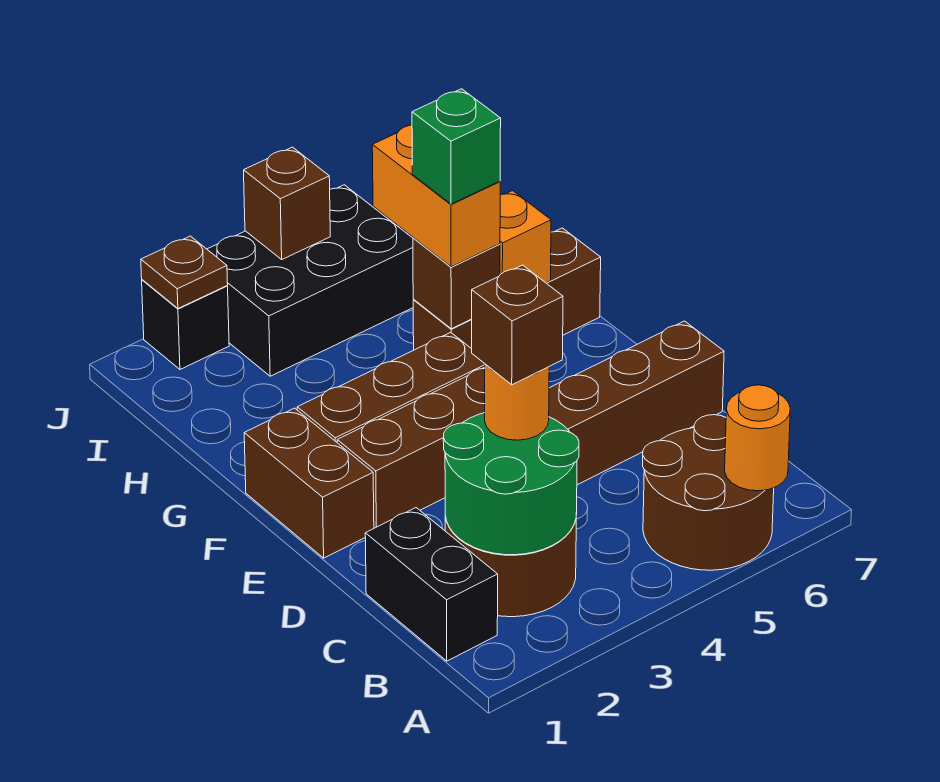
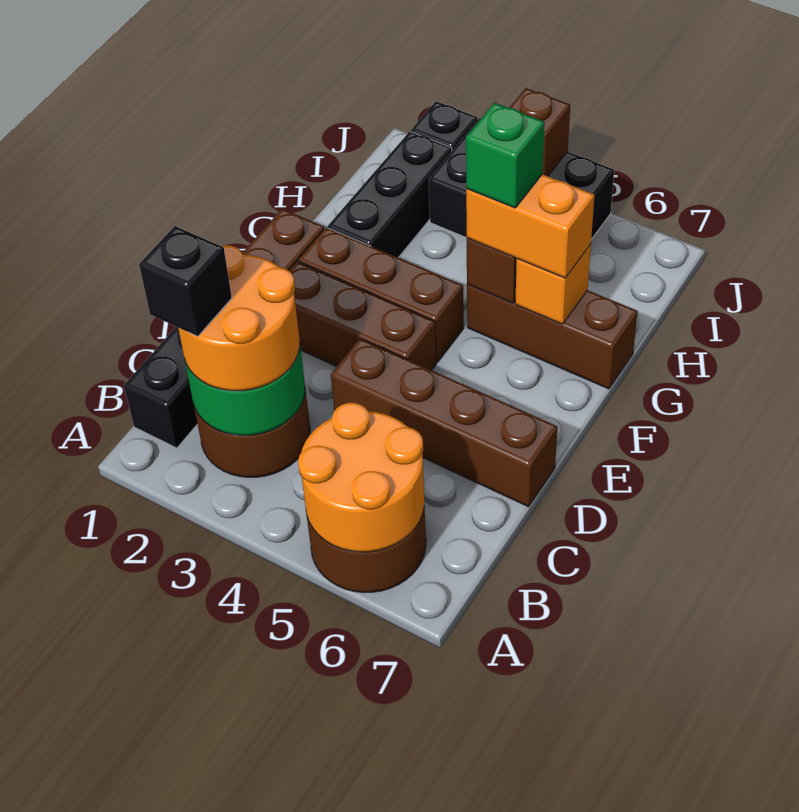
orange round brick A6 level 2 -> orange round brick A5:B6 level 2
none -> black brick B2 level 4
orange round brick C3 level 3 -> orange round brick B2:C3 level 3
brown brick C3 level 4 -> none
none -> black brick G2:I2 level 1
orange brick G5:H5 level 3 -> orange brick G5:G6 level 3
brown plate J2 level 2 -> none

